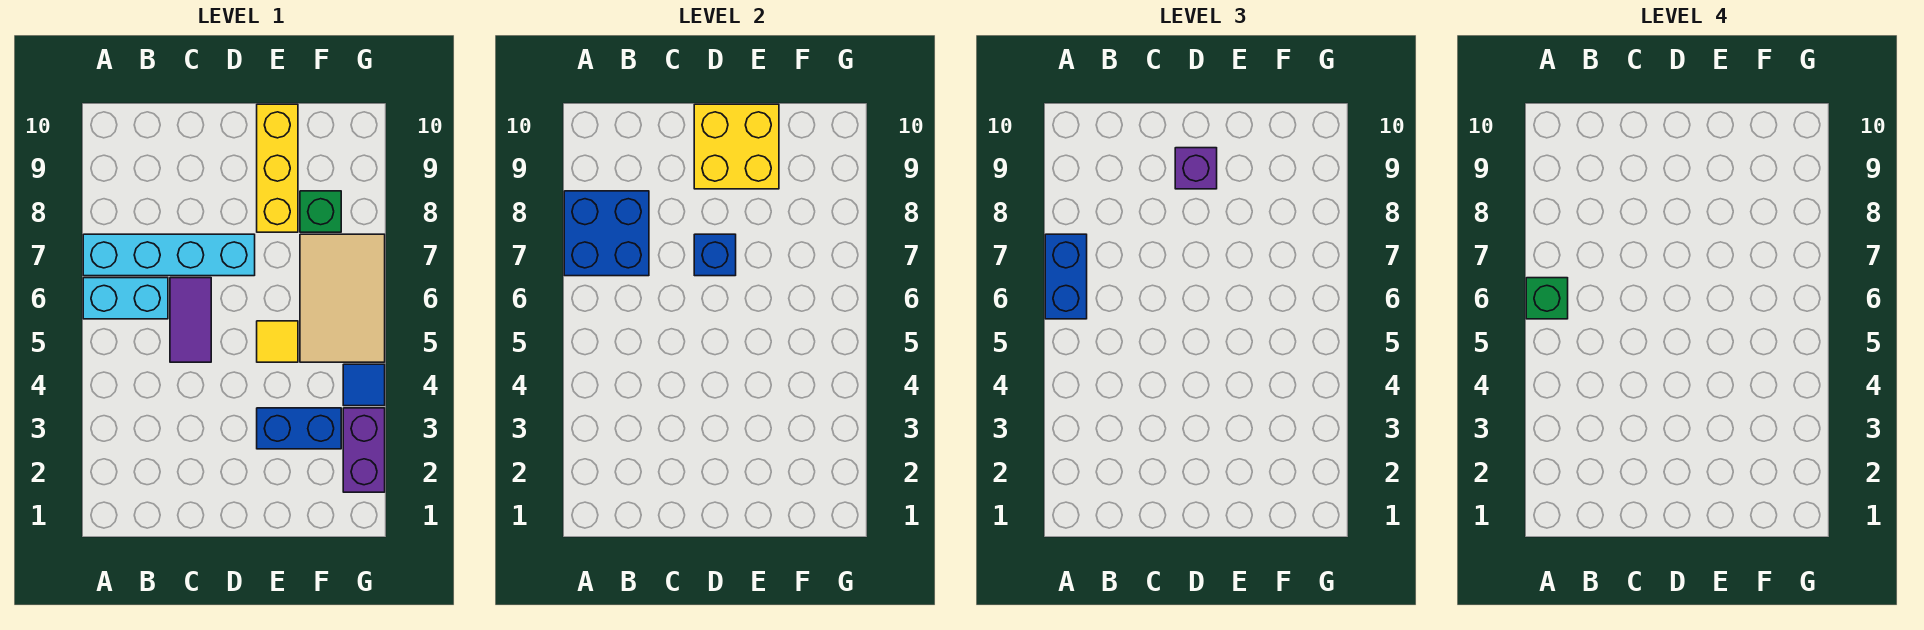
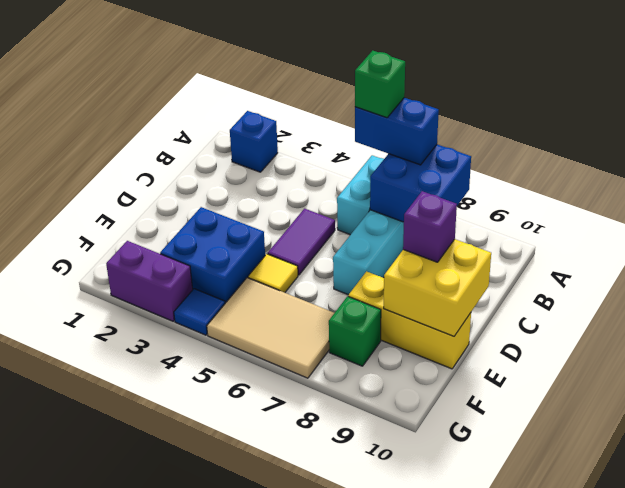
purple tile C5:C6 level 1 -> purple tile C5:D5 level 1
blue brick D7 level 2 -> blue brick A2 level 1
blue brick E3:F3 level 1 -> blue brick E3:F4 level 1

